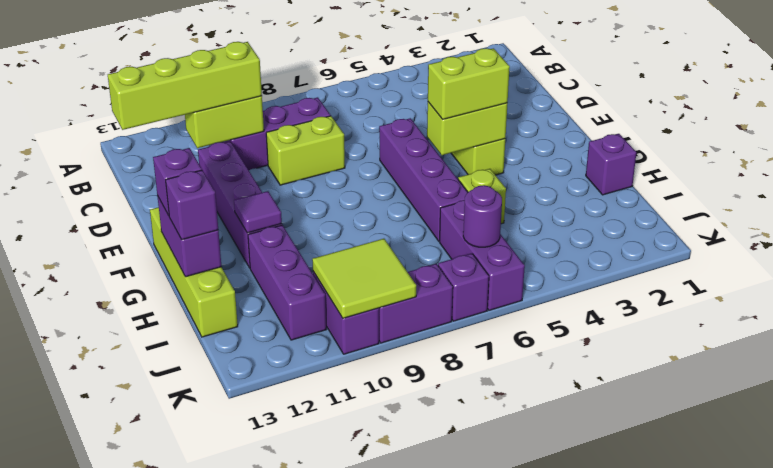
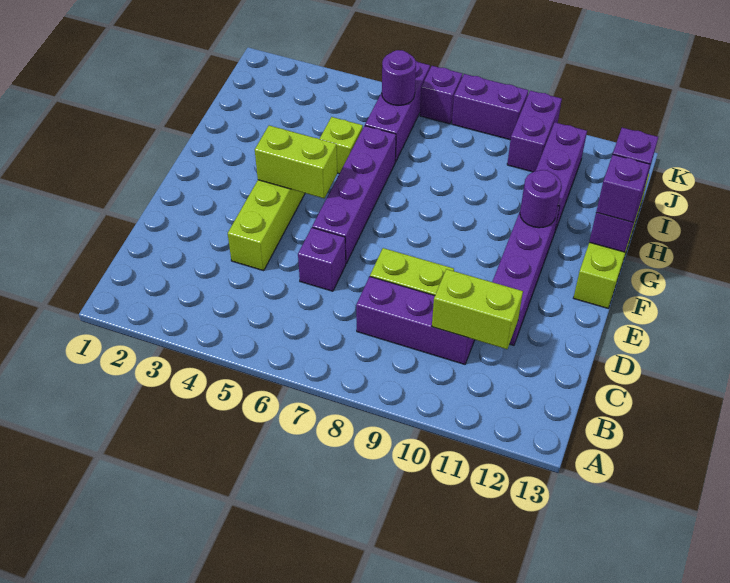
lime brick C10:C13 level 3 -> none
lime brick F4:F5 level 3 -> none
purple tile G11 level 2 -> purple round brick G11 level 2
purple brick H1 level 1 -> purple brick D6 level 1
lime tile J9:K10 level 2 -> none

